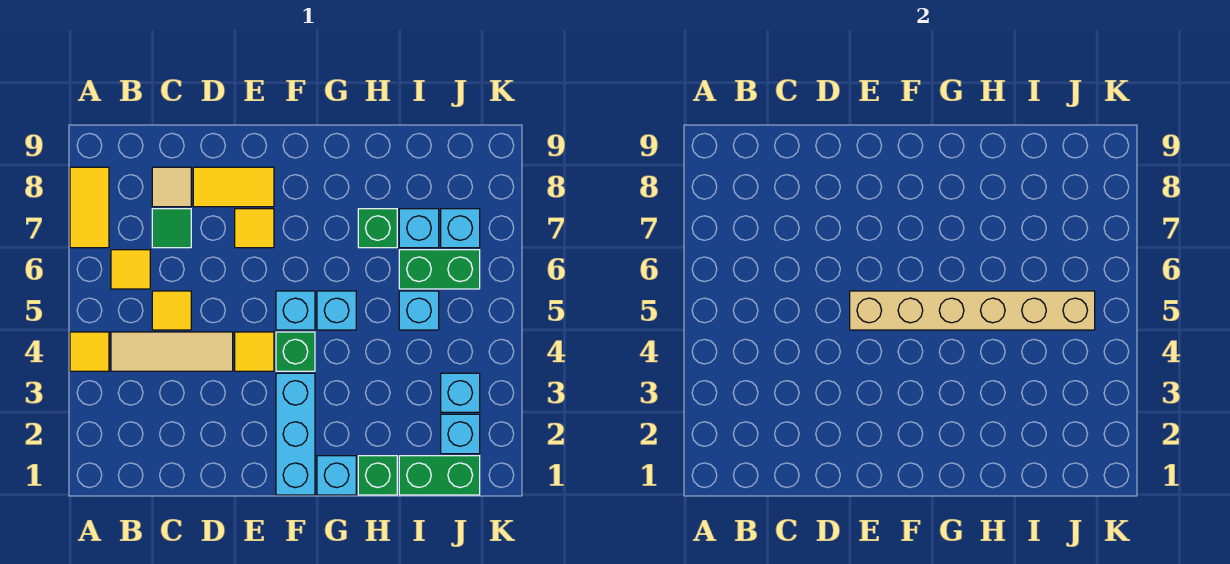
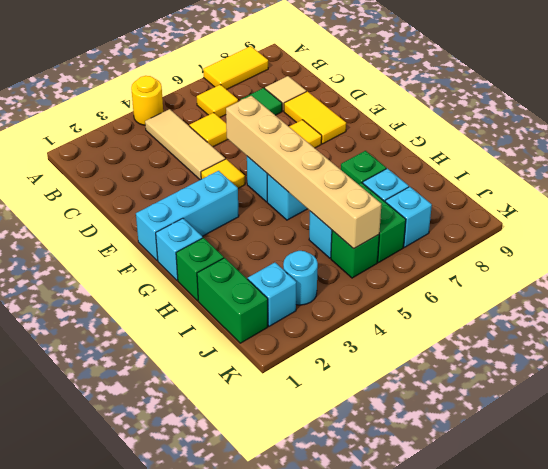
yellow tile A4 level 1 -> yellow round brick A4 level 1
green brick F4 level 1 -> green brick J5 level 1
cyan brick J3 level 1 -> cyan round brick J3 level 1

